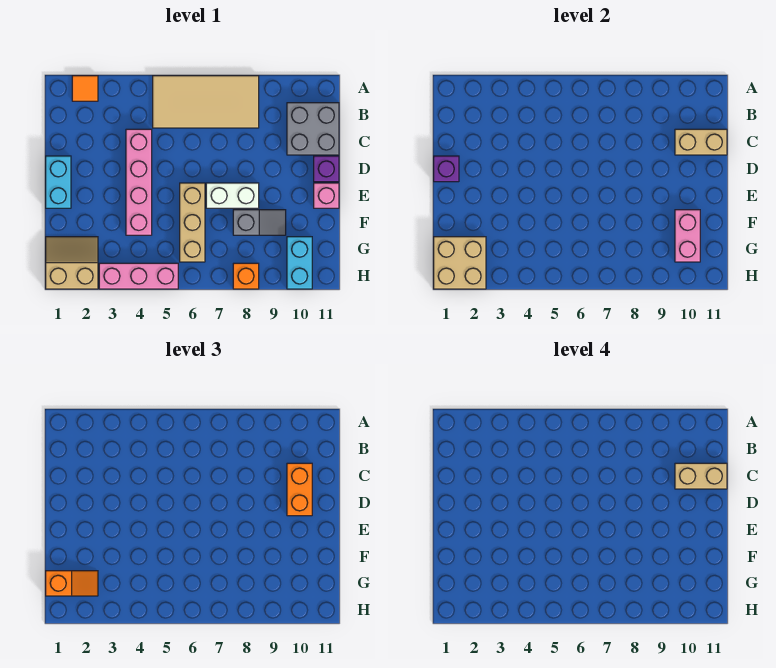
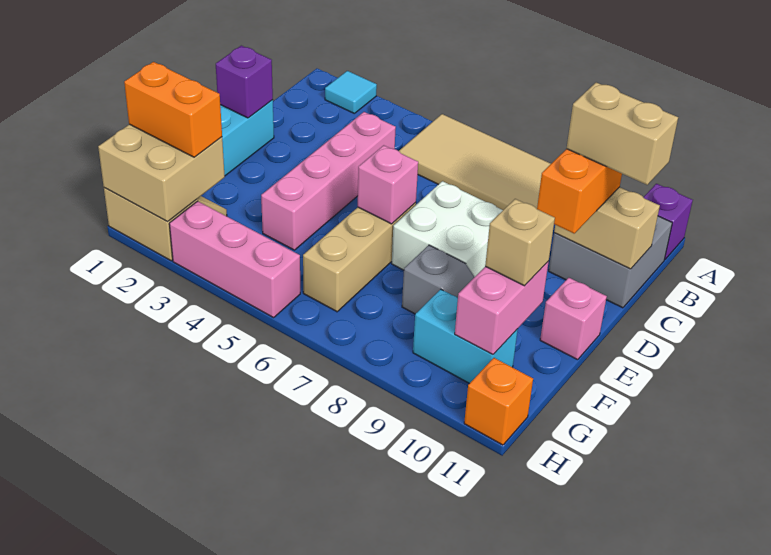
orange tile A2 level 1 -> cyan tile A2 level 1
purple brick D11 level 1 -> purple brick A11 level 1
none -> pink brick E6 level 2
white brick E7:E8 level 1 -> white brick D7:E8 level 1
none -> tan brick F10 level 3
orange slope G1:G2 level 3 top 1 -> orange brick G1:G2 level 3
cyan brick G10:H10 level 1 -> cyan brick G9:G10 level 1
orange brick H8 level 1 -> orange brick H11 level 1

